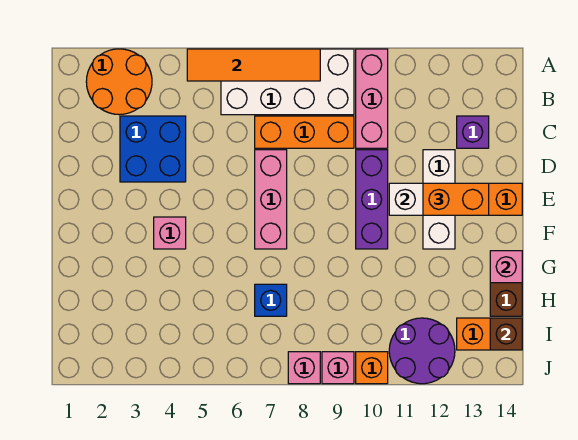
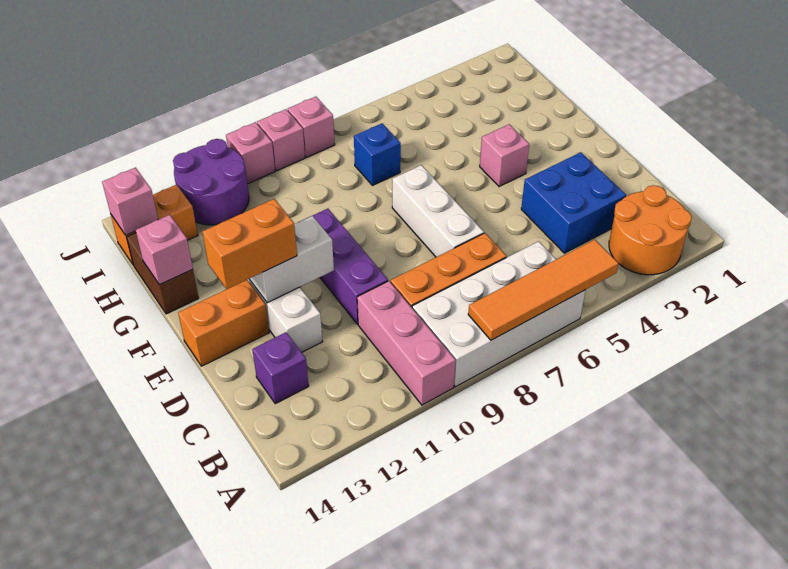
pink brick D7:F7 level 1 -> white brick D7:F7 level 1
brown brick I14 level 2 -> pink brick I14 level 2
orange brick J10 level 1 -> pink brick J10 level 1

